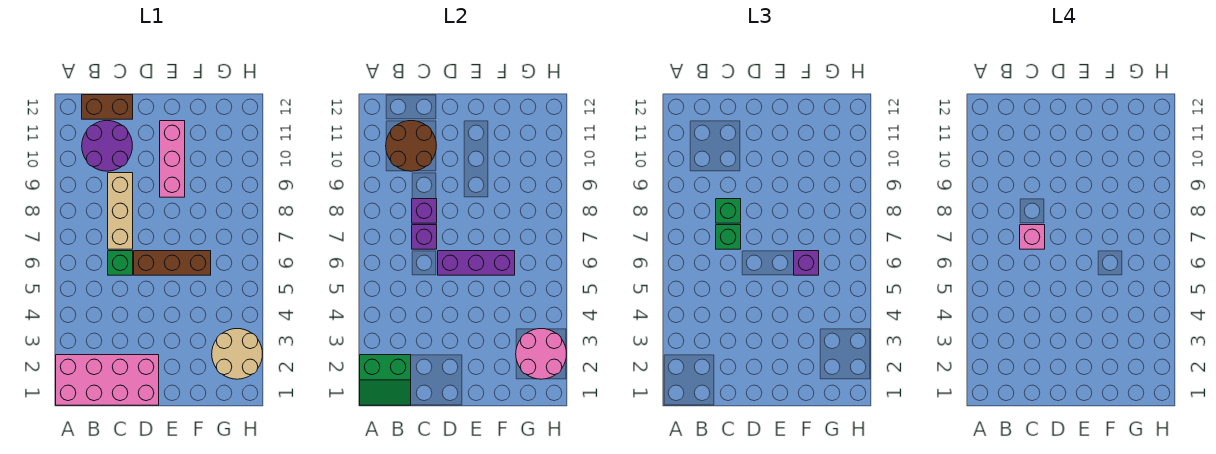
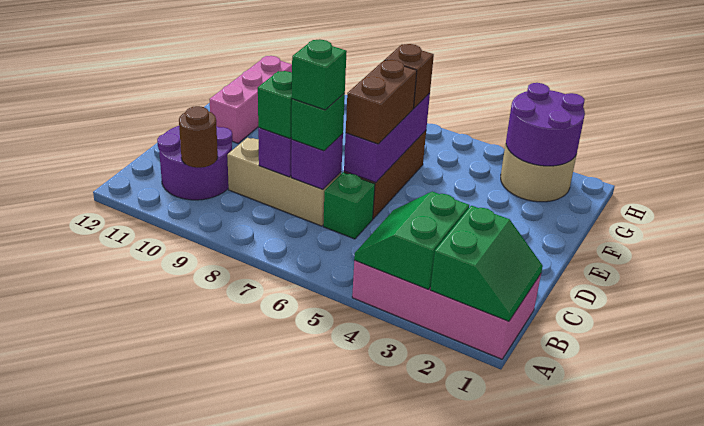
pink brick A1:D2 level 1 -> pink brick A1:B4 level 1
none -> green slope A3:B4 level 2 top 3
brown round brick B10:C11 level 2 -> brown round brick B10 level 2
brown brick B12:C12 level 1 -> brown brick D6:E6 level 3
pink brick C7 level 4 -> green brick C7 level 4
pink brick E9:E11 level 1 -> pink brick E11:G11 level 1
purple brick F6 level 3 -> brown brick F6 level 3
pink round brick G2:H3 level 2 -> purple round brick G2:H3 level 2

